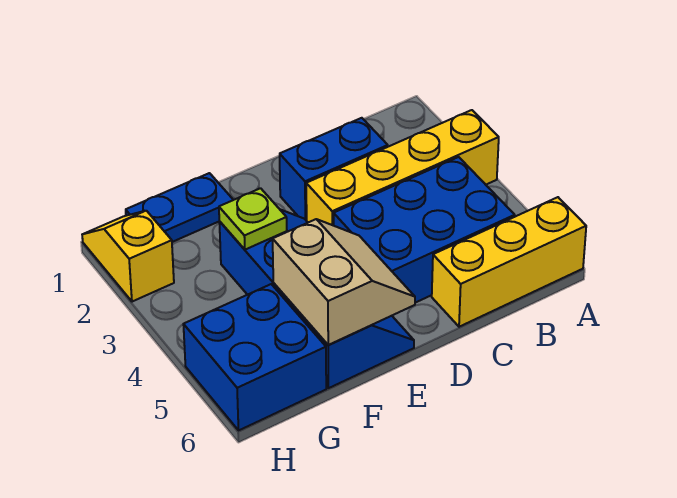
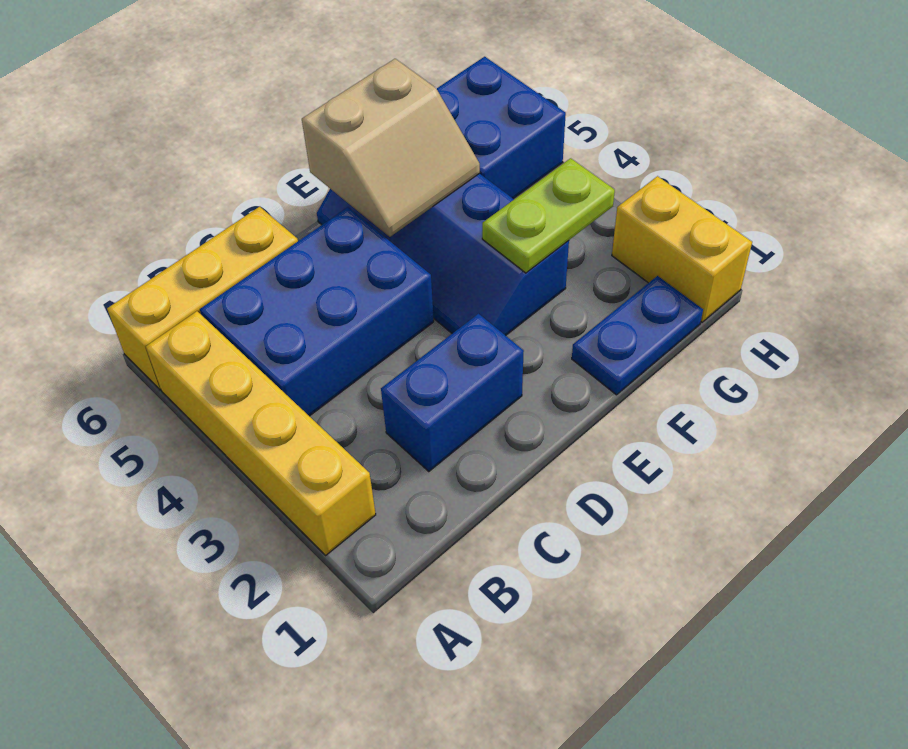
yellow brick A3:D3 level 1 -> yellow brick A2:A5 level 1
tan slope E5:F6 level 2 top F -> tan slope E5:F6 level 2 top 6
lime plate F3 level 2 -> lime plate F3:G3 level 2
yellow slope H1:H2 level 1 top 2 -> yellow brick H1:H2 level 1

